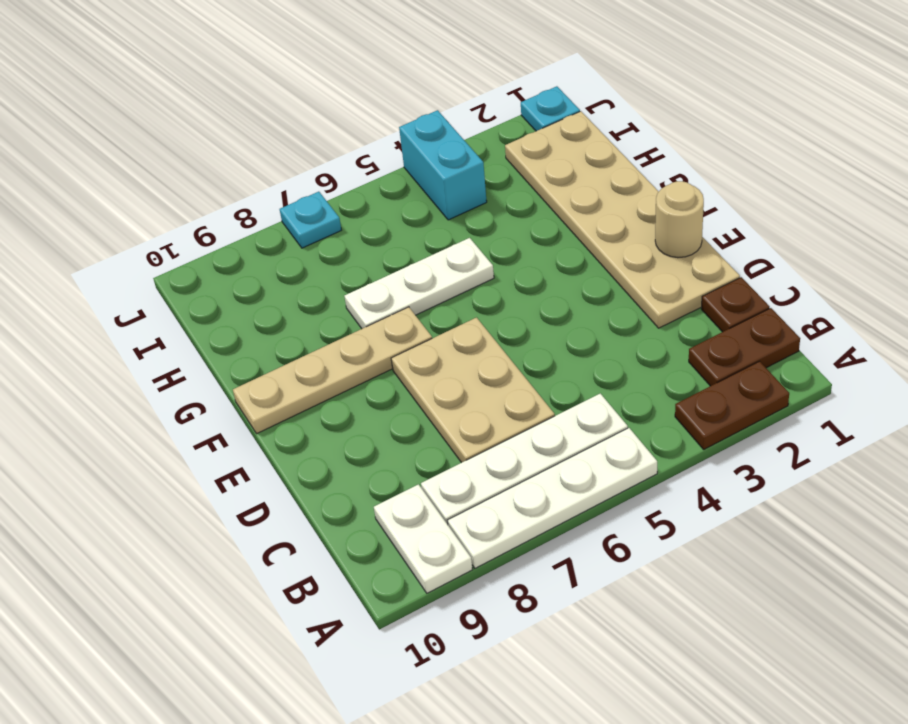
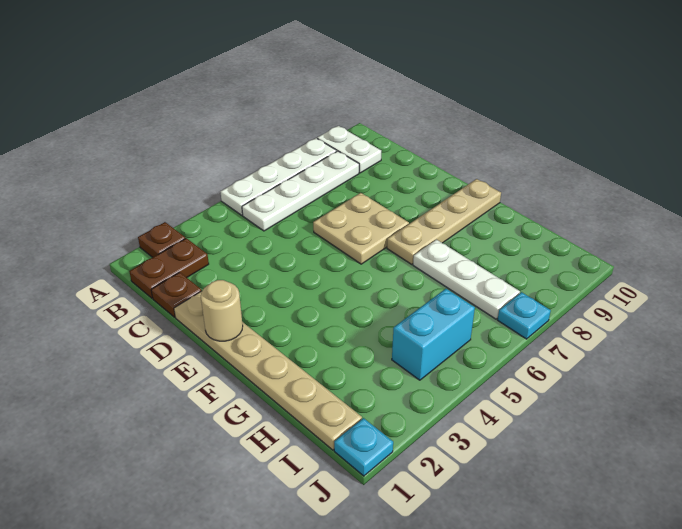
brown plate A2:A3 level 1 -> brown plate A2 level 1
tan plate C6:E7 level 1 -> tan plate D6:E7 level 1
tan plate D1:I2 level 1 -> tan plate D1:I1 level 1
white plate G5:G7 level 1 -> white plate G7:I7 level 1
cyan brick I4:J4 level 1 -> cyan brick I4:I5 level 1

